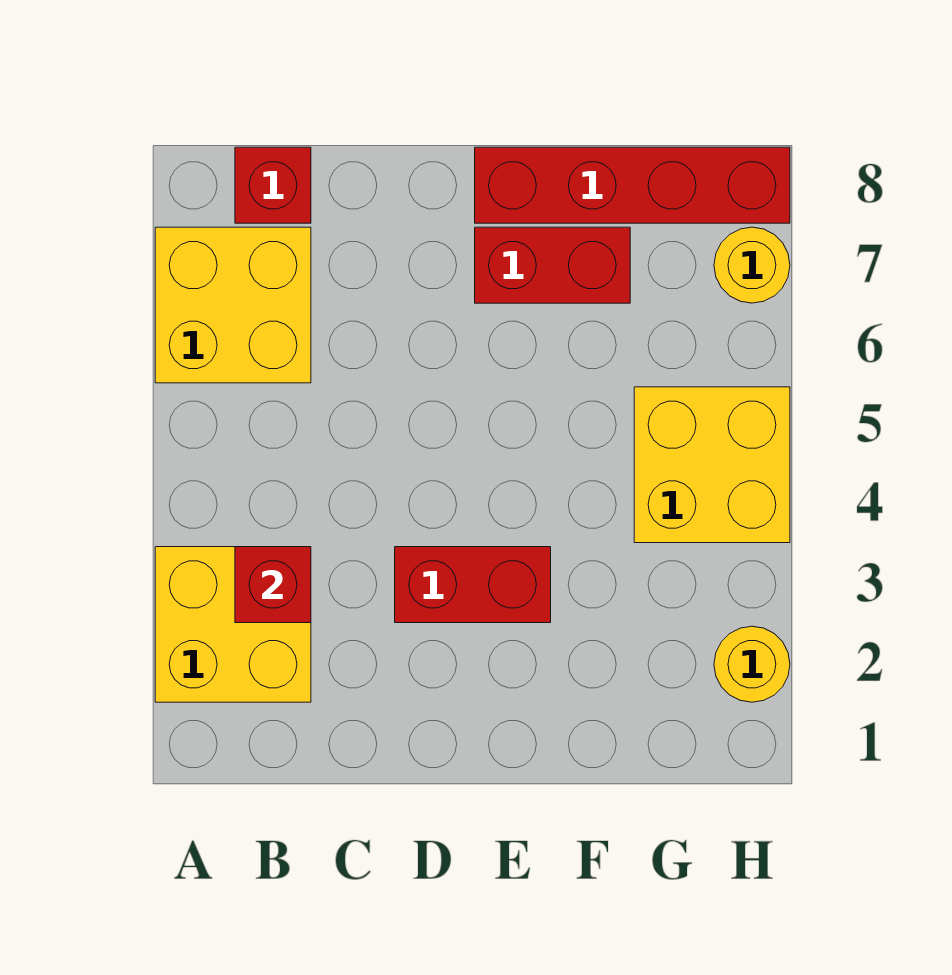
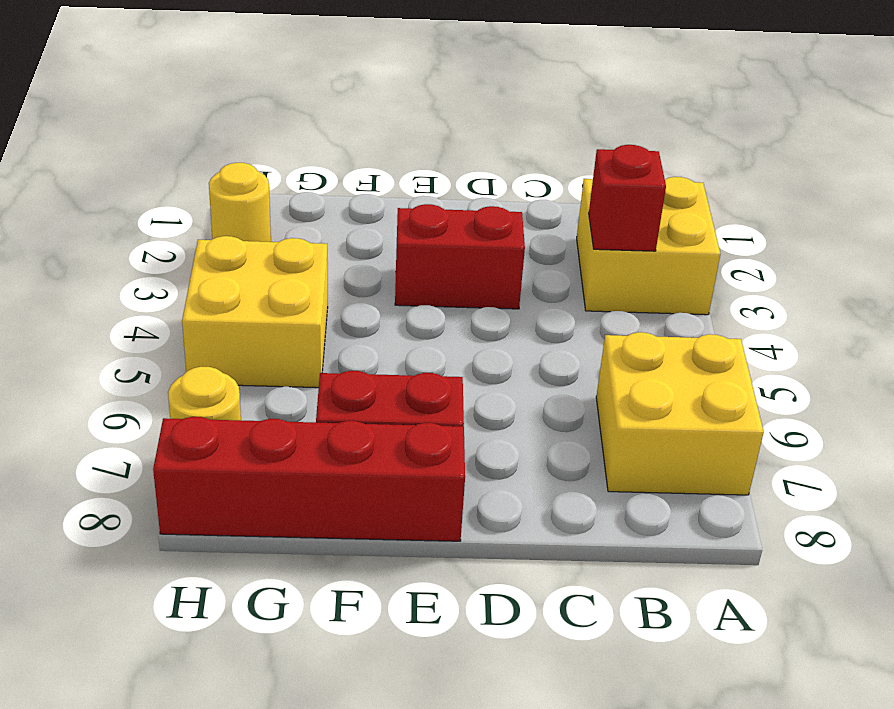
red brick B8 level 1 -> none

